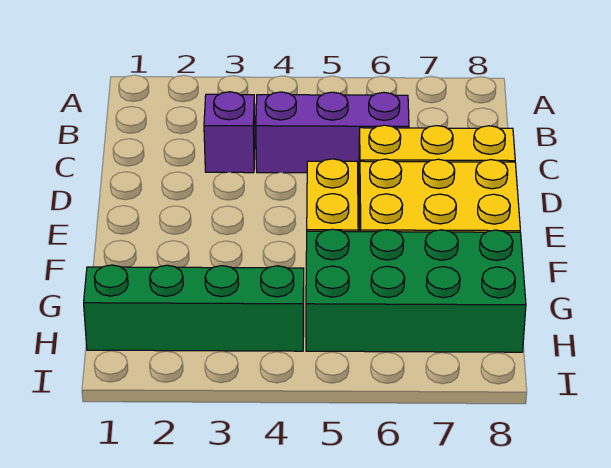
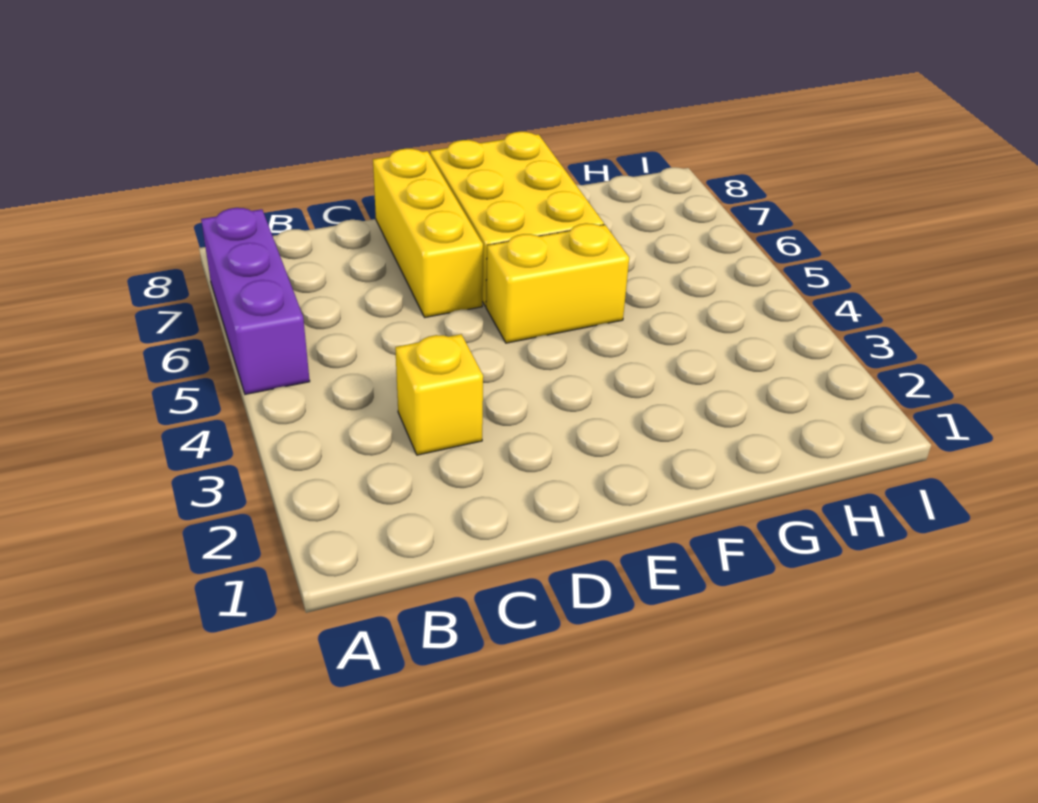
purple brick C3 level 1 -> yellow brick C3 level 1
purple brick C4:C6 level 1 -> purple brick A5:A7 level 1
green brick G5:H8 level 1 -> none
green brick H1:H4 level 1 -> none

